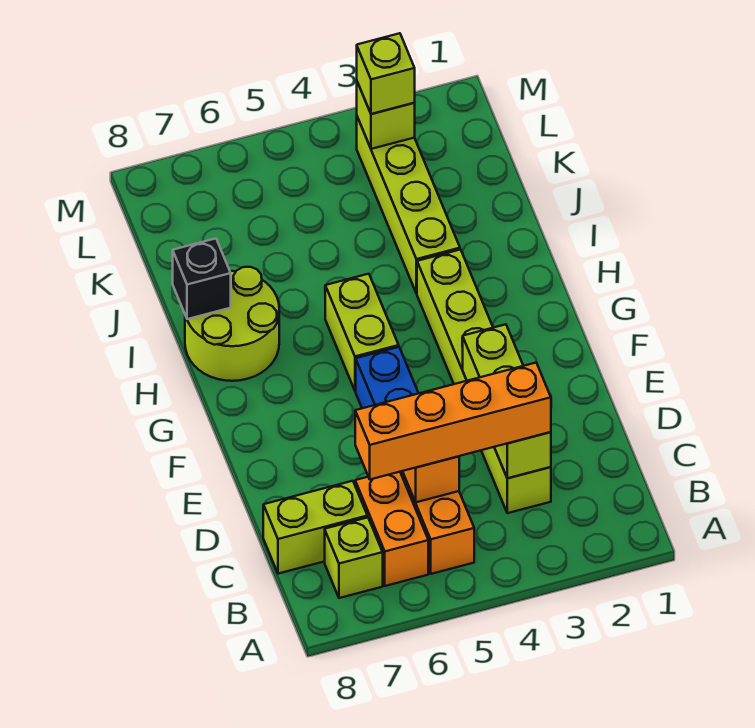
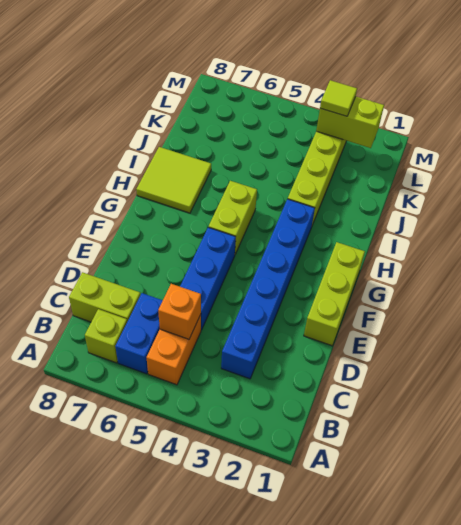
orange brick B6:C6 level 1 -> blue brick B6:C6 level 1
lime brick C3:H3 level 1 -> blue brick C3:H3 level 1
lime brick C3:E3 level 2 -> lime brick E1:G1 level 1
orange brick C3:C6 level 3 -> none
lime round brick H7:I8 level 1 -> lime tile H7:I8 level 1
black brick I8 level 2 -> none
lime brick L3 level 2 -> lime brick L2:L3 level 2
lime brick L3 level 3 -> lime tile L3 level 3

